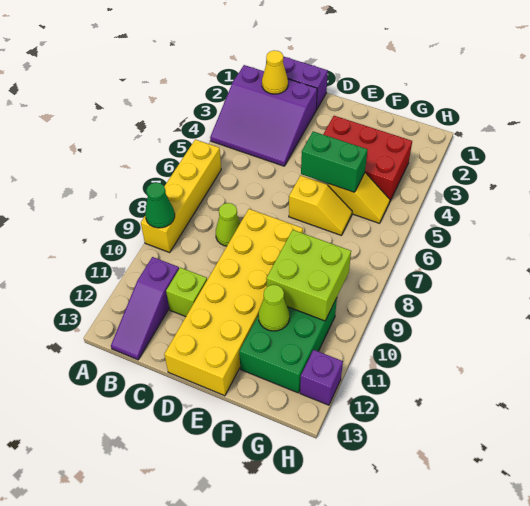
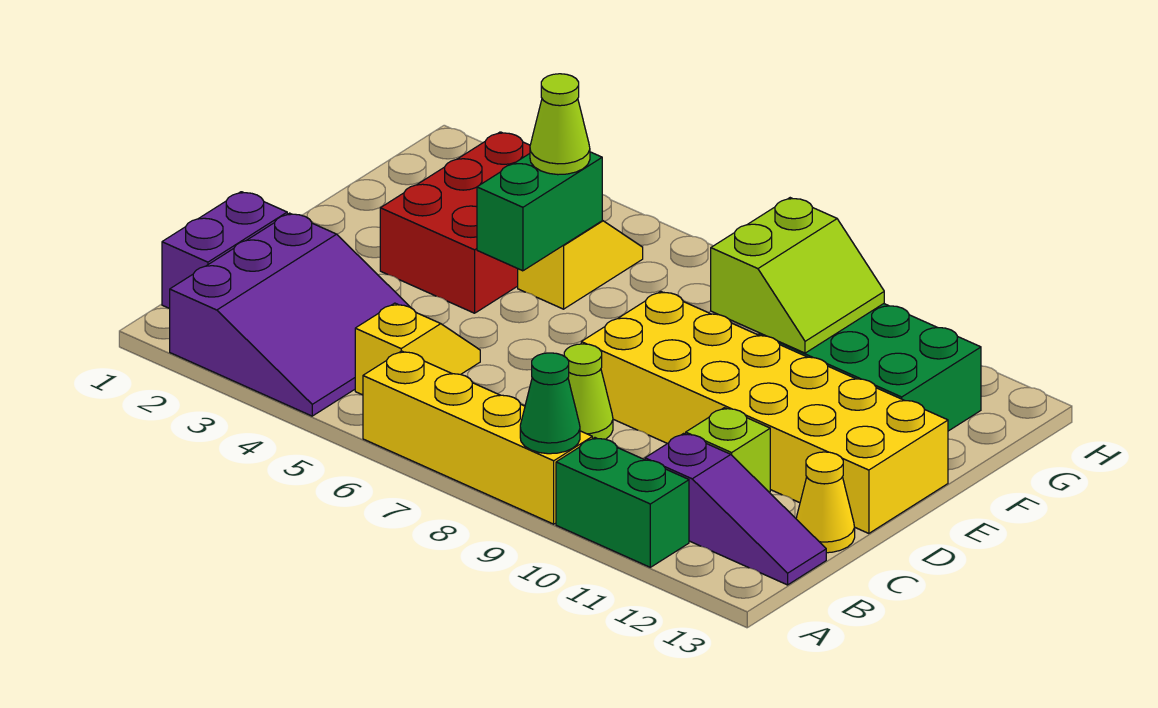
none -> green brick A10:A11 level 1
yellow cone B2 level 2 -> yellow cone C13 level 1
yellow slope E6:F6 level 1 top E -> yellow slope B5:C5 level 1 top B
lime brick F9:G10 level 2 -> lime slope F9:G10 level 2 top 9
lime cone F11 level 2 -> lime cone F5 level 3
purple brick H12 level 1 -> none

